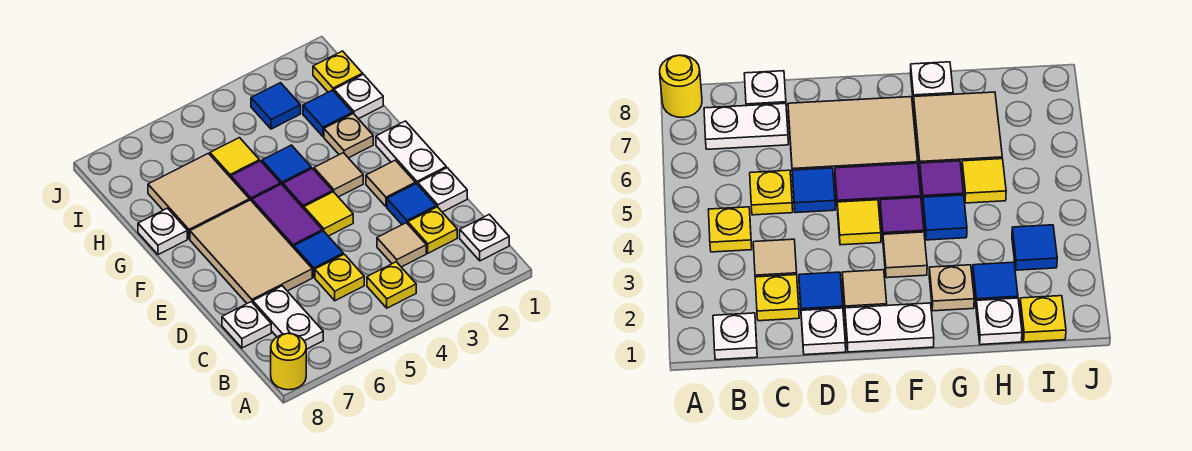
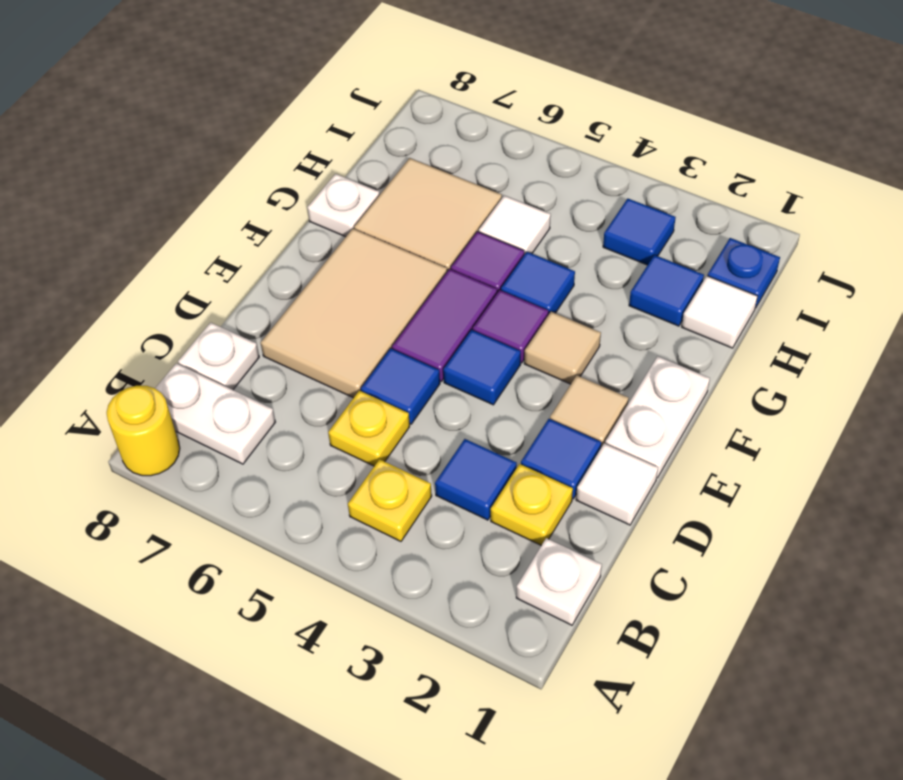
white plate B7:C7 level 1 -> white plate B7:B8 level 1
tan tile C3 level 1 -> blue tile C3 level 1
white plate D1 level 1 -> white tile D1 level 1
yellow tile E4 level 1 -> blue tile E4 level 1
tan plate G2 level 1 -> none
white plate H1 level 1 -> white tile H1 level 1
yellow tile H5 level 1 -> white tile H5 level 1
yellow plate I1 level 1 -> blue plate I1 level 1

